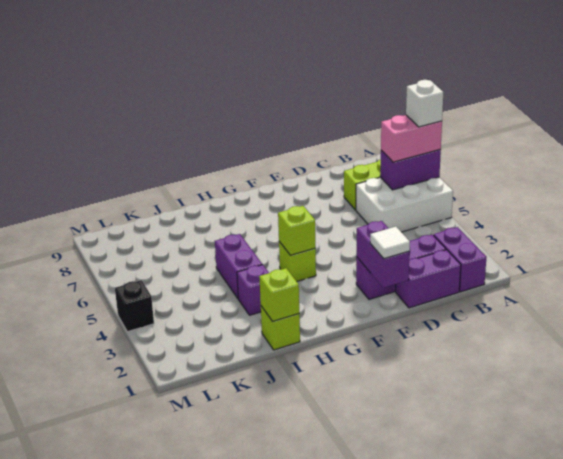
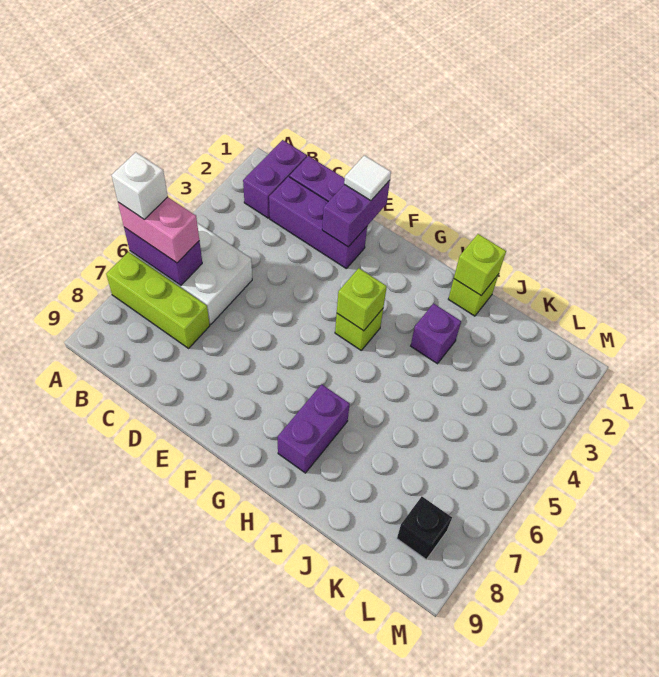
purple brick I4:I5 level 1 -> purple brick H7:H8 level 1
black brick M4 level 1 -> black brick L8 level 1

